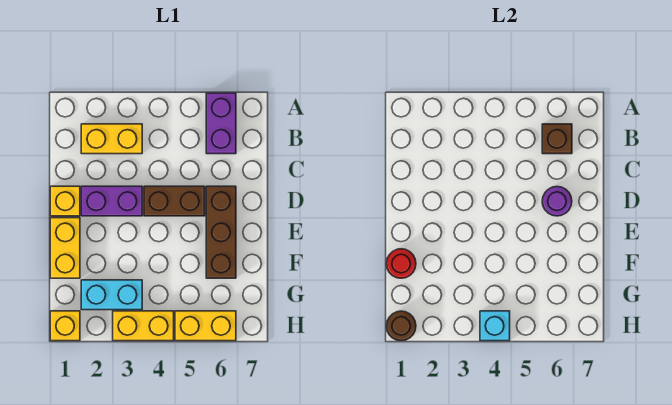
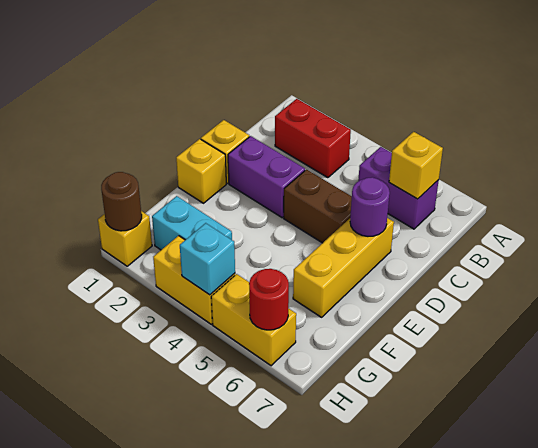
purple brick A6:B6 level 1 -> purple brick B5:B6 level 1
yellow brick B2:B3 level 1 -> red brick B2:B3 level 1
brown brick B6 level 2 -> yellow brick B6 level 2
brown brick D6:F6 level 1 -> yellow brick D6:F6 level 1
yellow brick E1:F1 level 1 -> yellow brick E1 level 1
red round brick F1 level 2 -> red round brick H6 level 2

